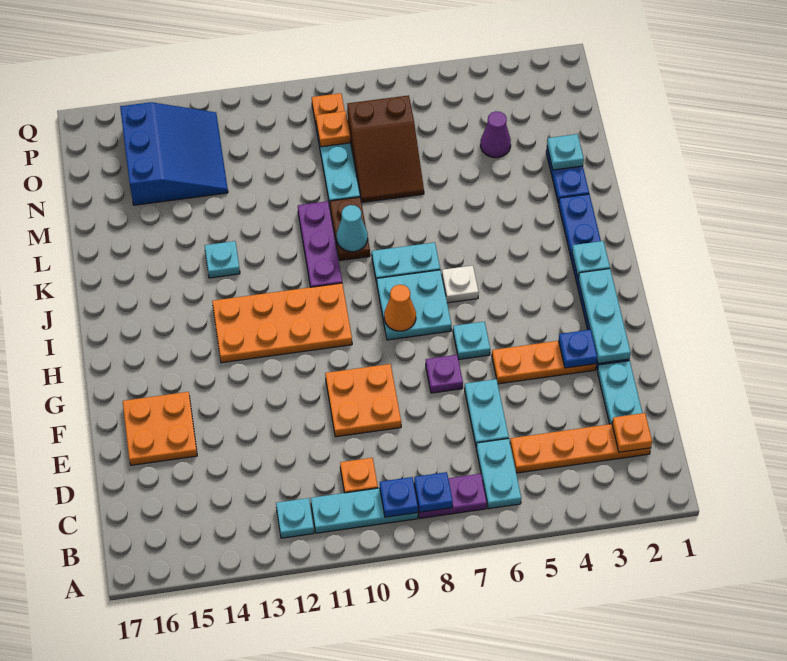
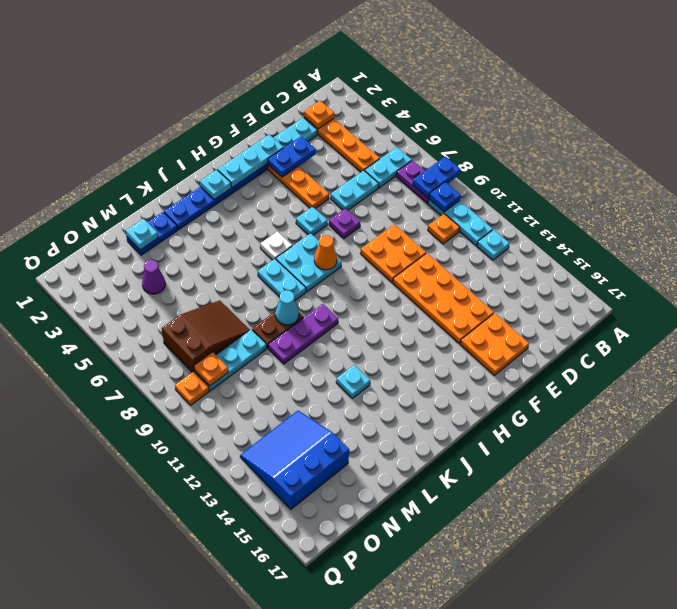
blue plate B8 level 2 -> blue plate A8:B8 level 2
blue plate F3 level 2 -> blue plate E3:F3 level 2
orange plate H10:I13 level 1 -> orange plate E11:F14 level 1

